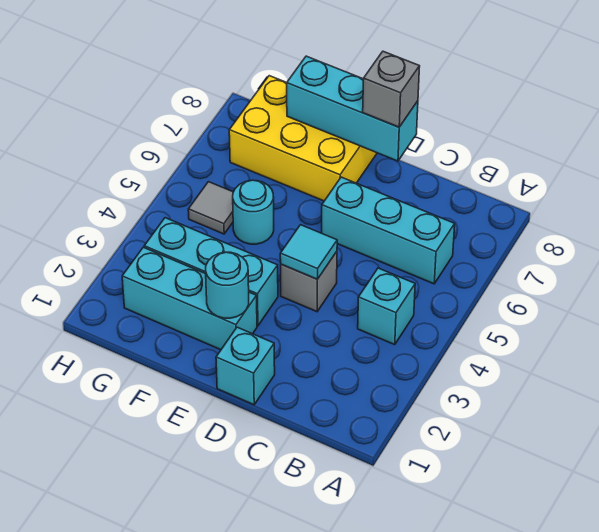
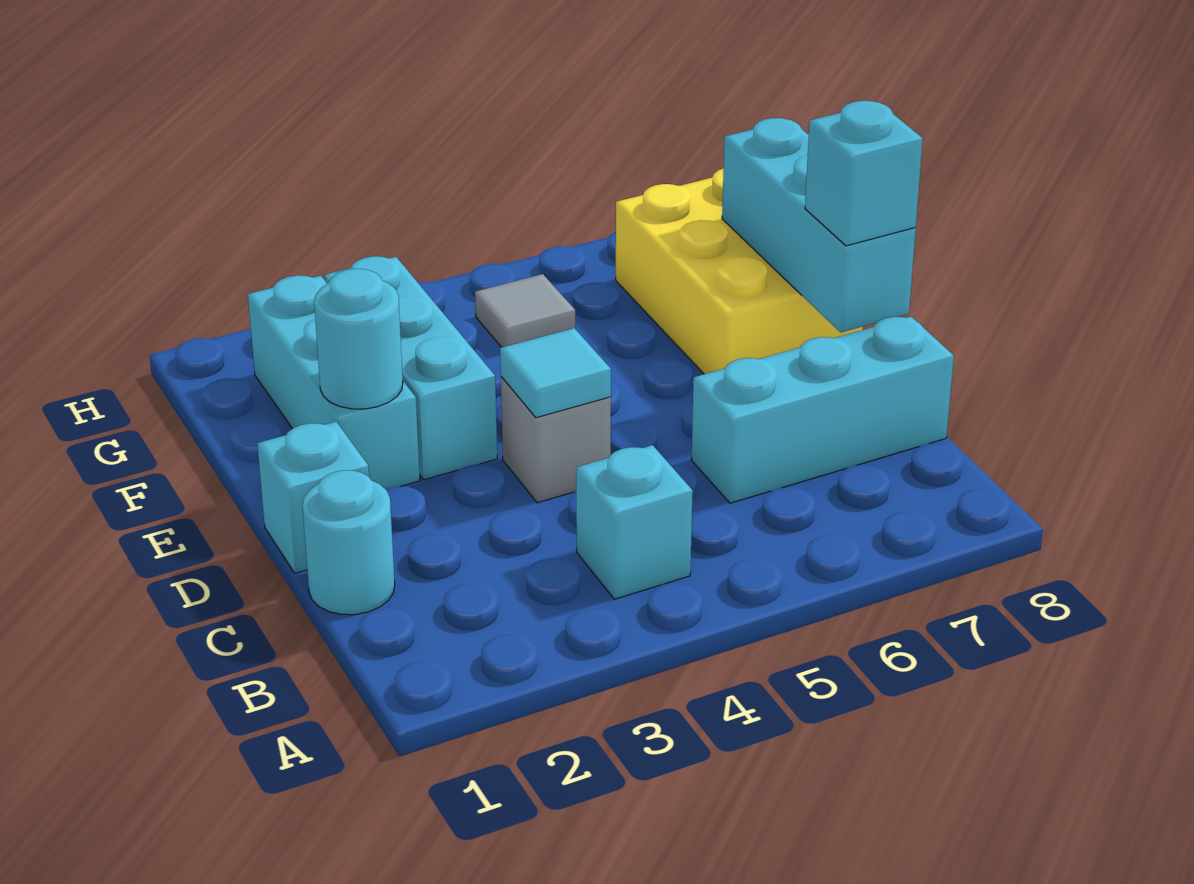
cyan brick B6:D6 level 1 -> cyan brick C6:C8 level 1
grey brick D8 level 3 -> cyan brick D8 level 3
cyan round brick F5 level 1 -> cyan round brick C1 level 1

